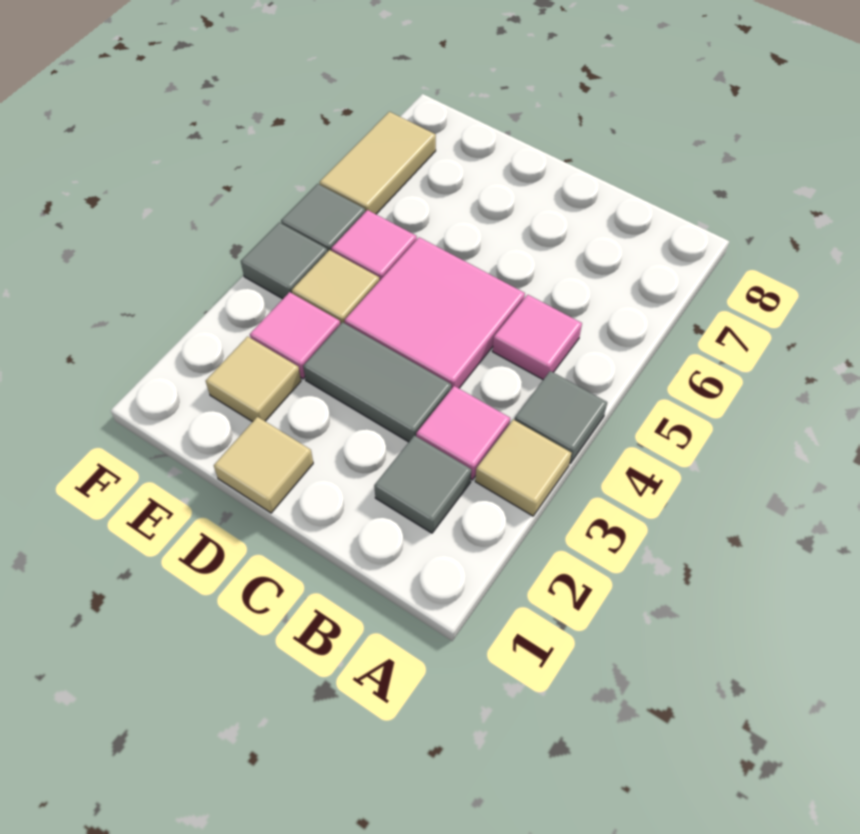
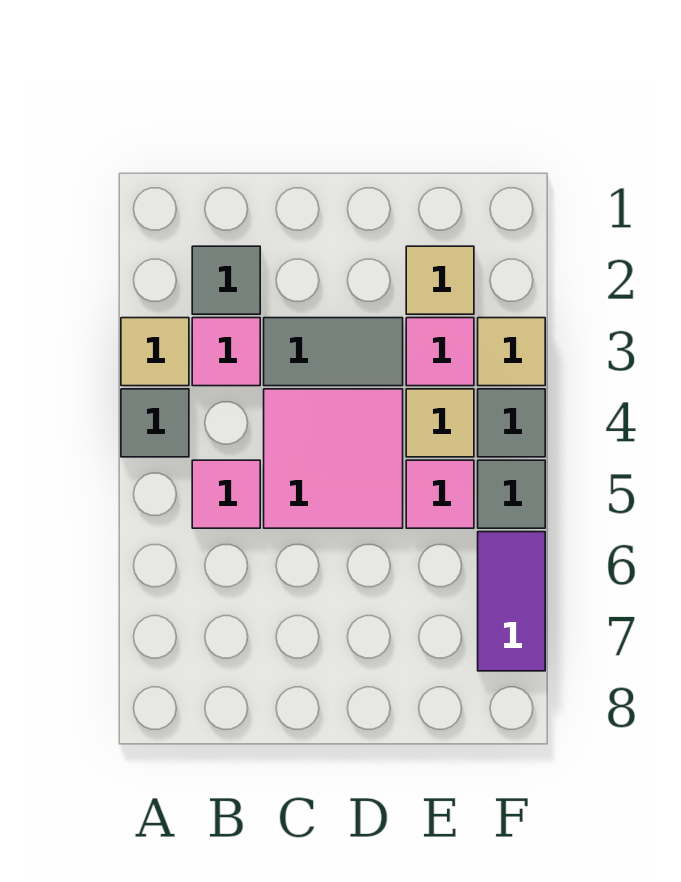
tan tile D1 level 1 -> tan tile F3 level 1
tan tile F6:F7 level 1 -> purple tile F6:F7 level 1

